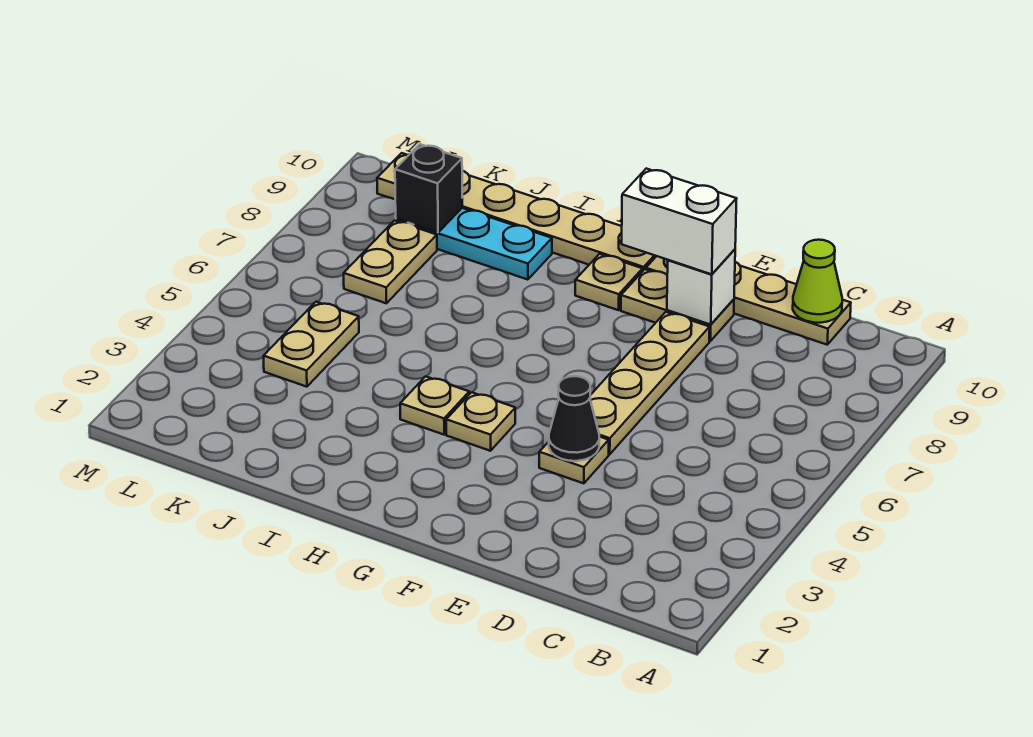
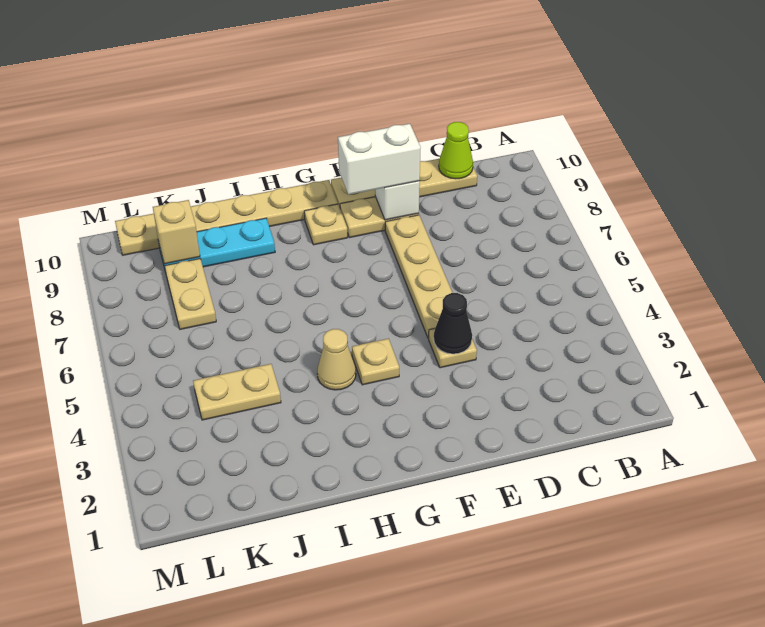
tan plate H4 level 1 -> tan cone H4 level 1
tan plate K4:K5 level 1 -> tan plate J4:K4 level 1
black brick K9 level 2 -> tan brick K9 level 2

